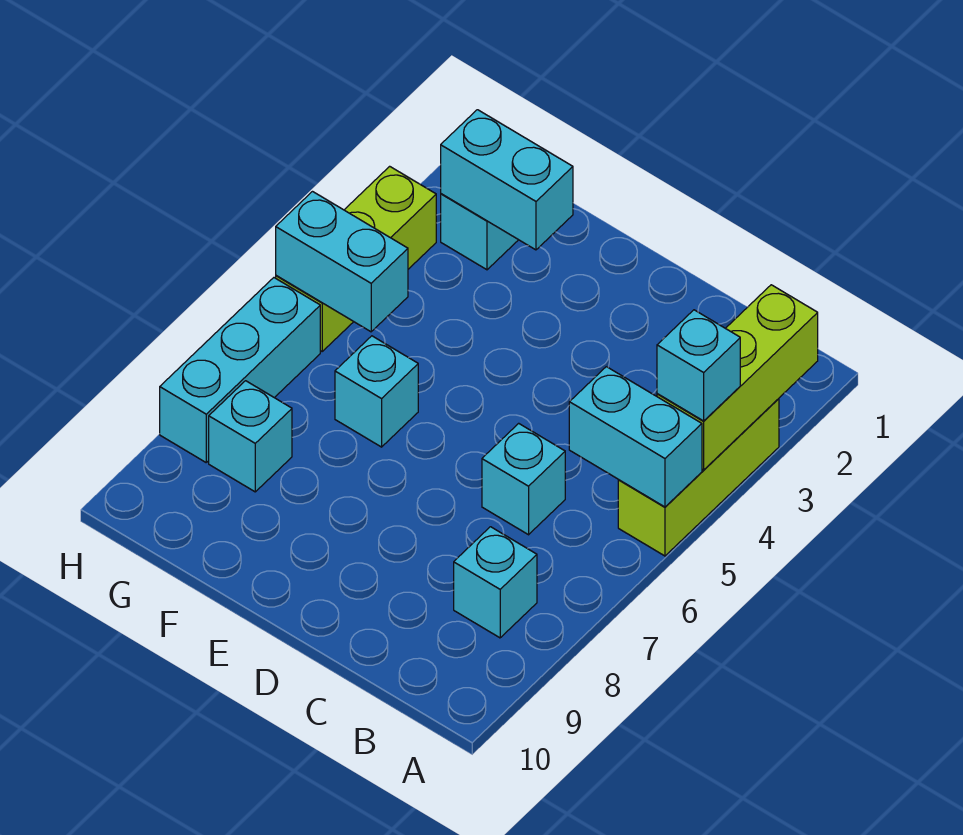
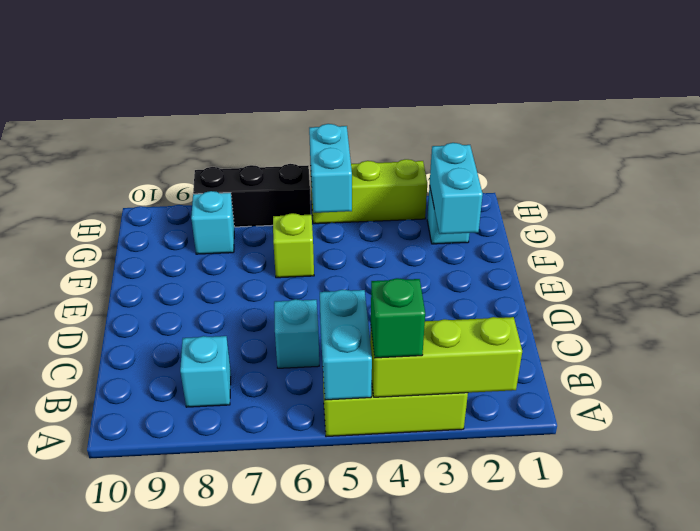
cyan brick A4 level 3 -> green brick A4 level 3
cyan brick F6 level 1 -> lime brick F6 level 1
cyan brick H6:H8 level 1 -> black brick H6:H8 level 1

